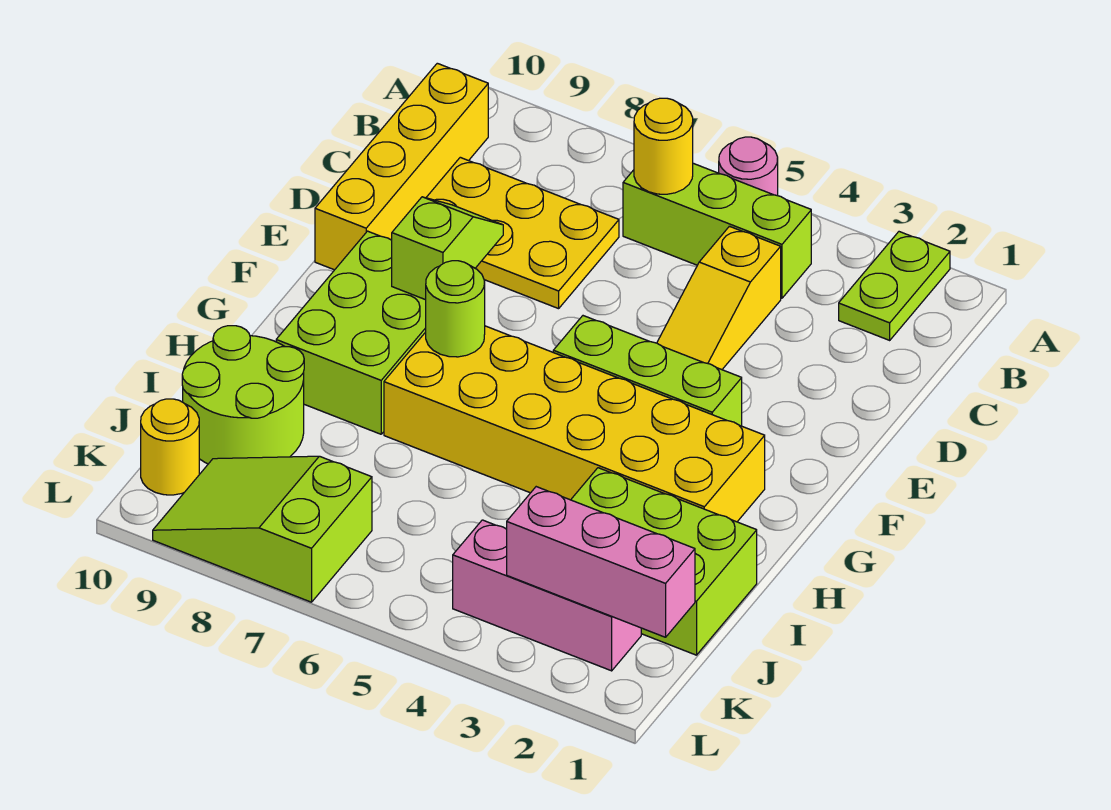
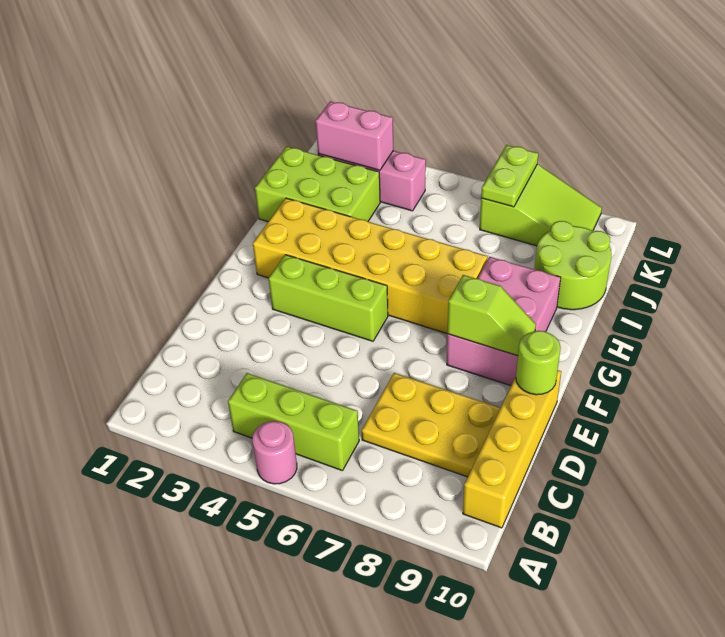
lime plate A2:B2 level 1 -> lime plate K7:L7 level 2
yellow round brick B6 level 2 -> none
yellow slope C4:E4 level 1 top C -> none
lime slope E8:F8 level 2 top F -> lime slope F8:F9 level 2 top 8
lime brick F8:H9 level 1 -> pink brick F8:H9 level 1
lime round brick G7 level 2 -> lime round brick E10 level 2
pink brick K1:K3 level 2 -> pink brick K2:K3 level 2
yellow round brick K10 level 1 -> none

